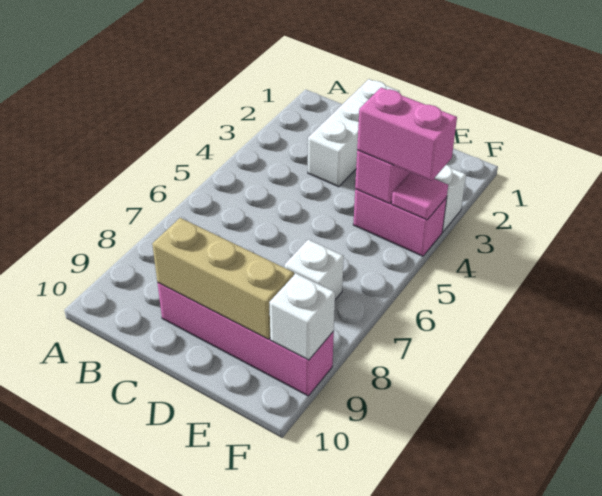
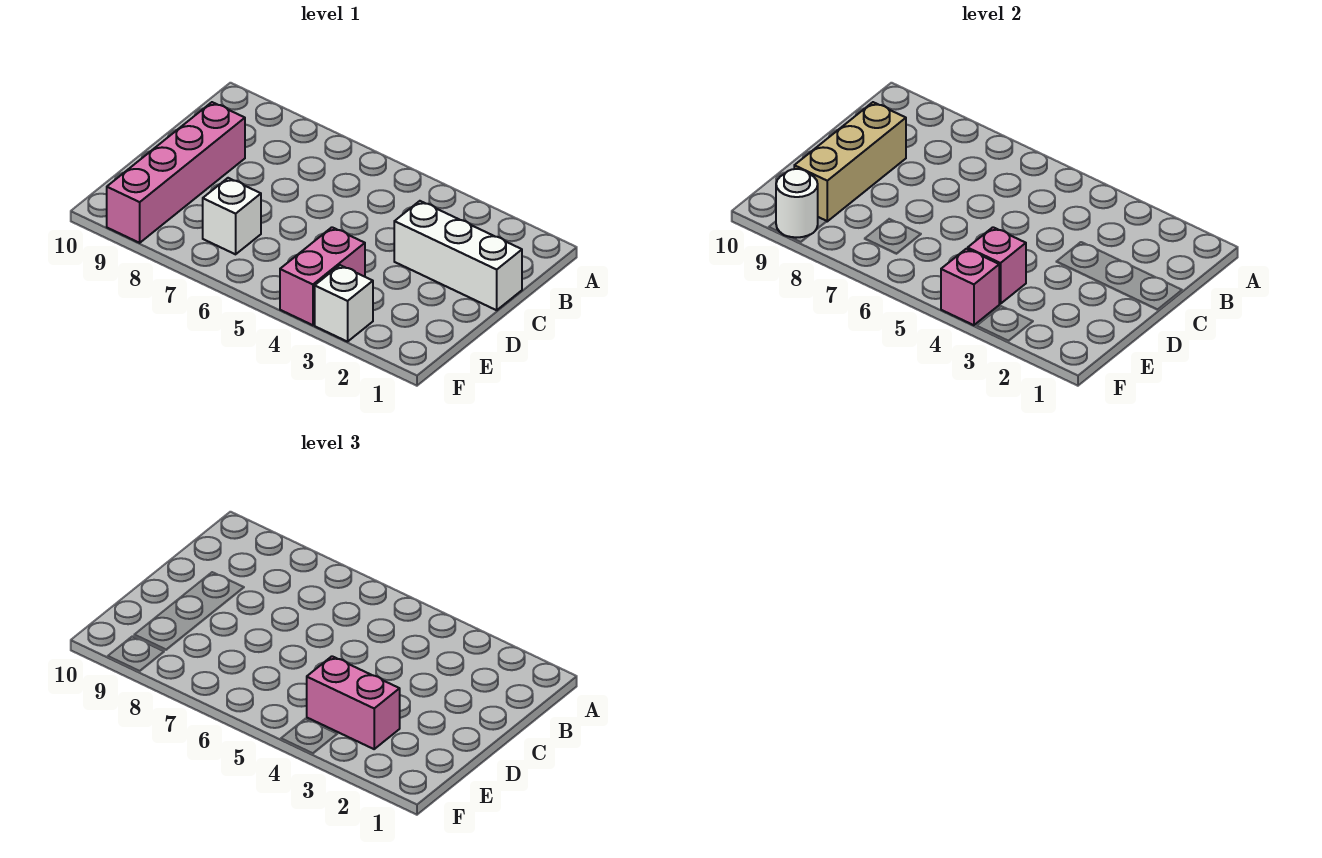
pink brick E4:F4 level 3 -> pink brick E3:E4 level 3
pink tile F4 level 2 -> pink brick F4 level 2
white brick F9 level 2 -> white round brick F9 level 2

